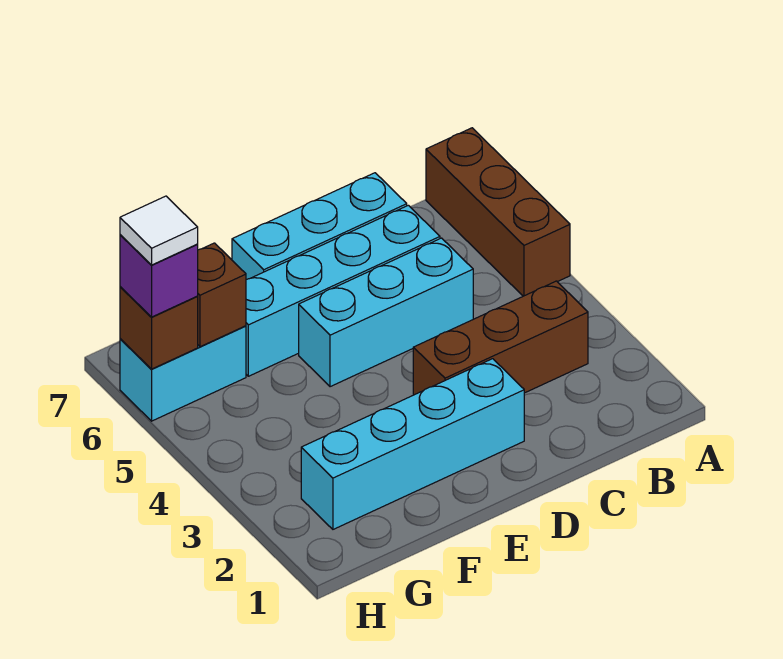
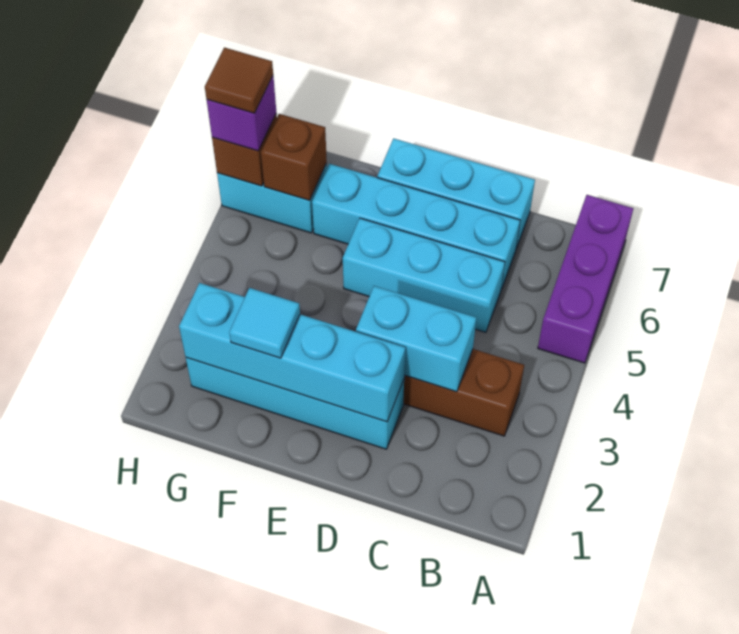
brown brick A5:A7 level 1 -> purple brick A5:A7 level 1
none -> cyan brick C3:D3 level 2
none -> cyan brick D2:G2 level 2
none -> cyan tile F2 level 3
white tile H6 level 4 -> brown tile H6 level 4

